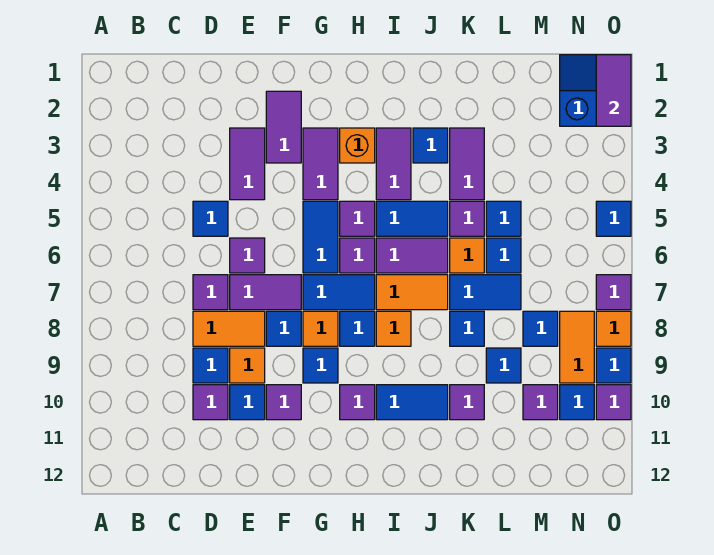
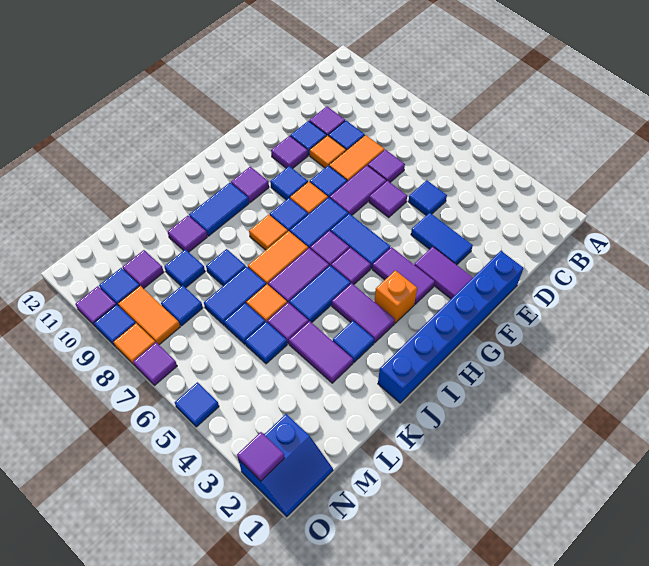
none -> blue brick E1:J1 level 1
purple tile E3:E4 level 1 -> blue tile E3:E4 level 1
purple tile O1:O2 level 2 -> purple tile O2 level 2

